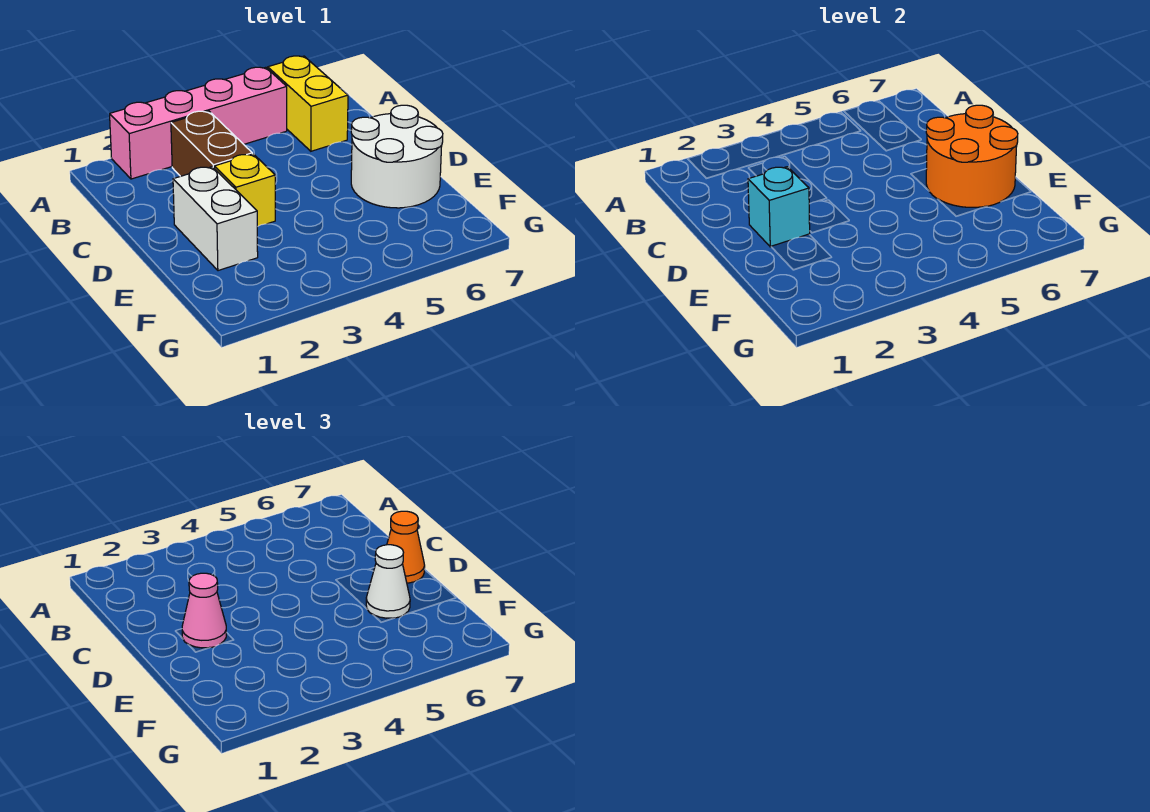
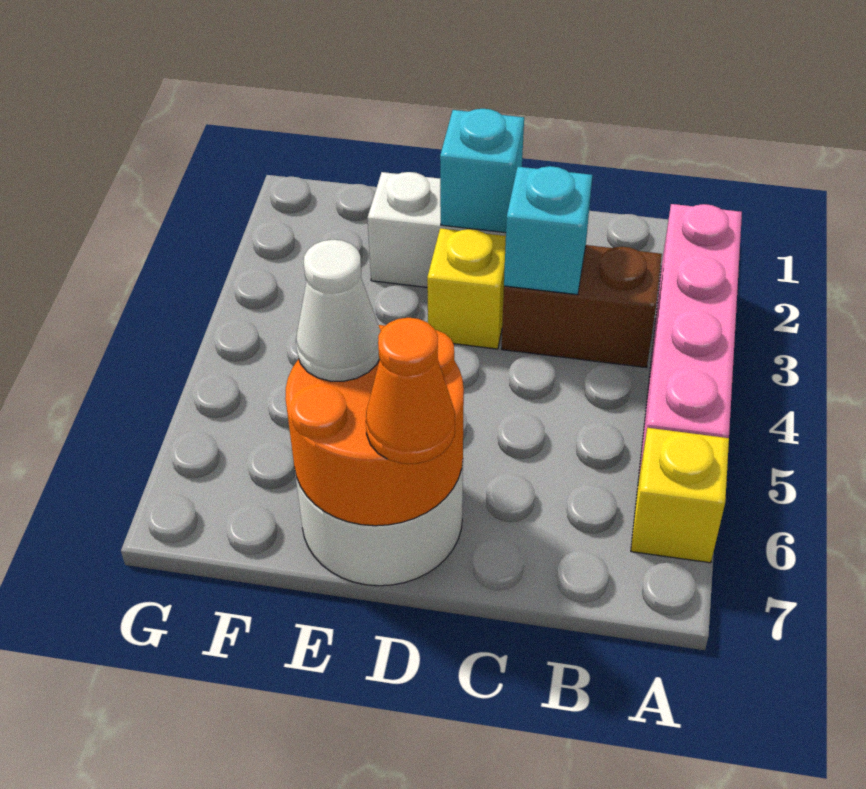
yellow brick A6:B6 level 1 -> yellow brick A6 level 1
none -> cyan brick C3 level 2
pink cone D2 level 3 -> none

